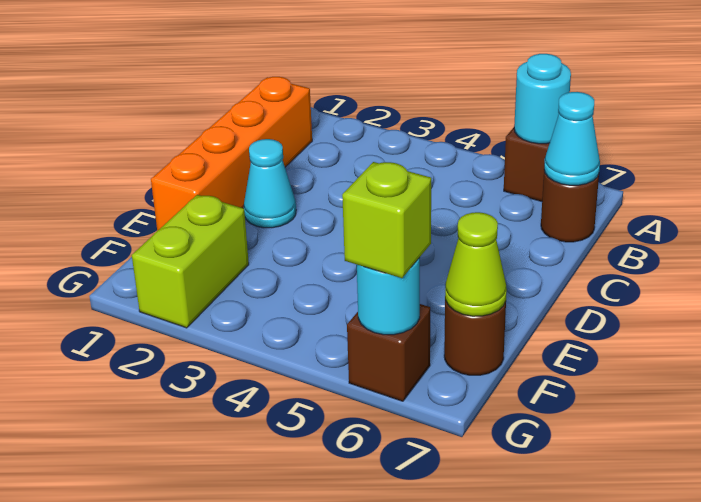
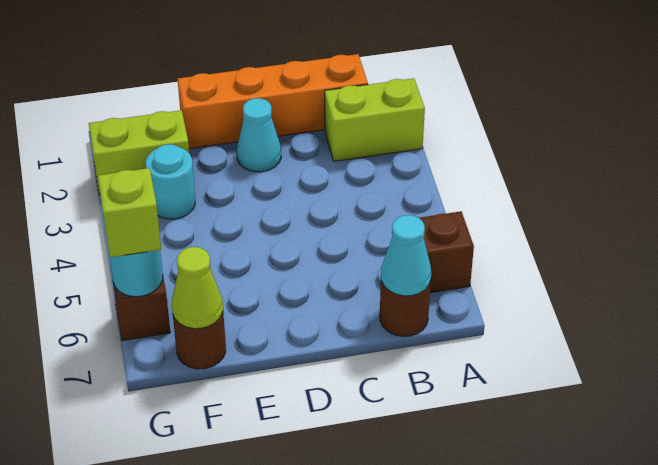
none -> lime brick A2:B2 level 1
cyan round brick A6 level 2 -> cyan round brick F3 level 1

